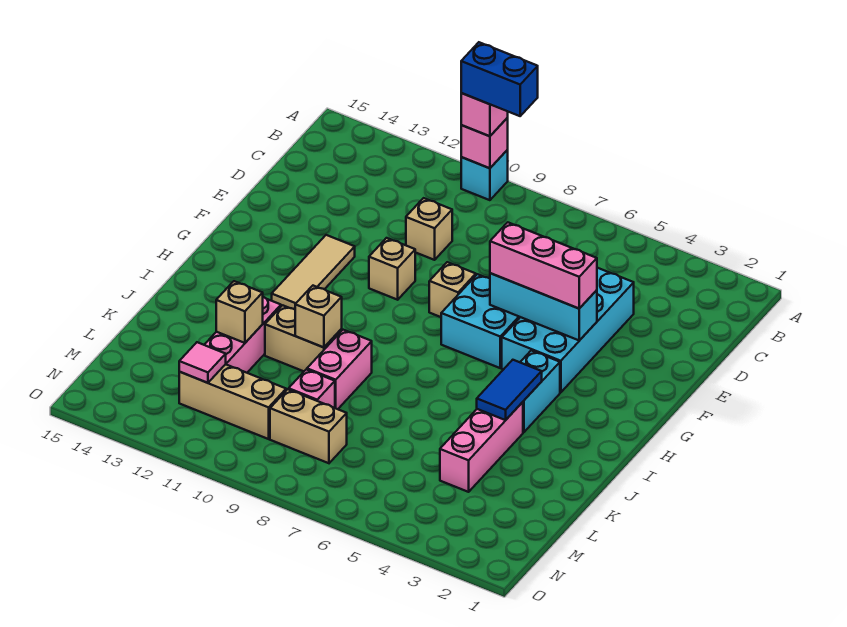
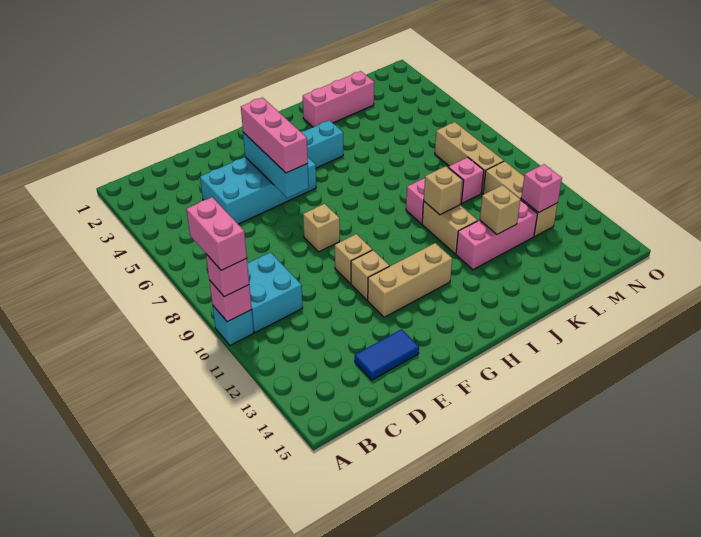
blue brick A9:A10 level 4 -> pink brick A9:A10 level 4
tan brick D10 level 1 -> tan brick F11 level 1
cyan brick F6:G7 level 1 -> cyan brick B9:C10 level 1
tan tile F12:H12 level 1 -> tan brick F12:H12 level 1
blue tile I4:J4 level 2 -> blue tile D14:E14 level 1
pink brick J4:L4 level 1 -> pink brick J2:L2 level 1
tan brick M8:M9 level 1 -> tan brick M7:M9 level 1
pink tile M12 level 2 -> pink brick M12 level 2

